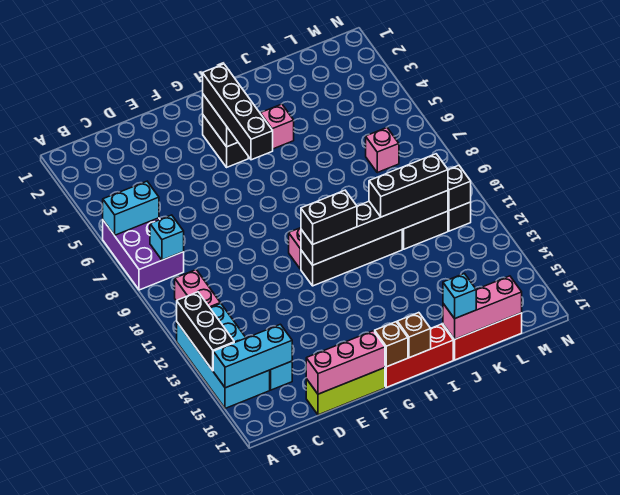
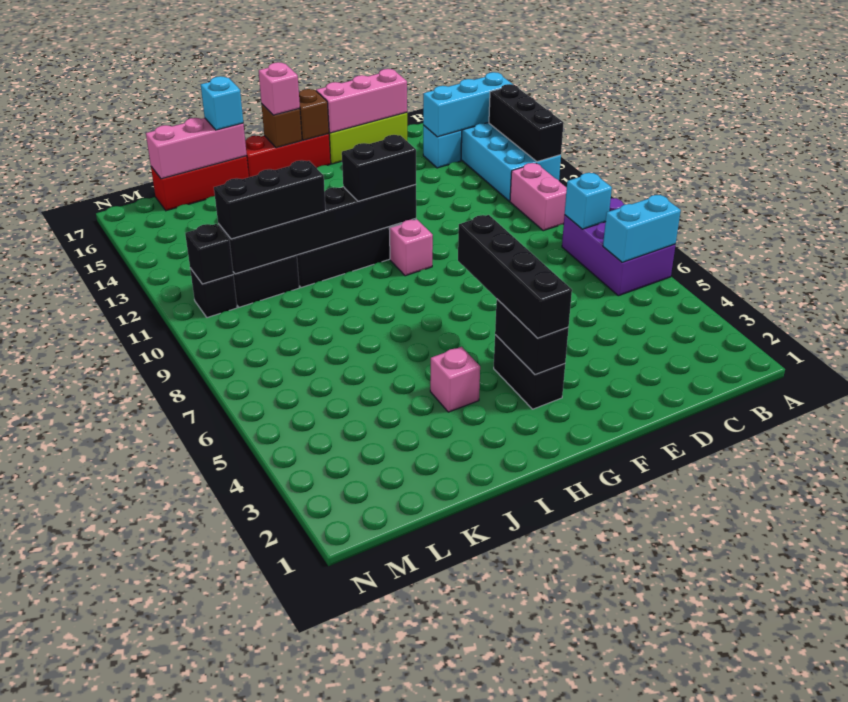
pink brick L7 level 1 -> pink brick H17 level 3

